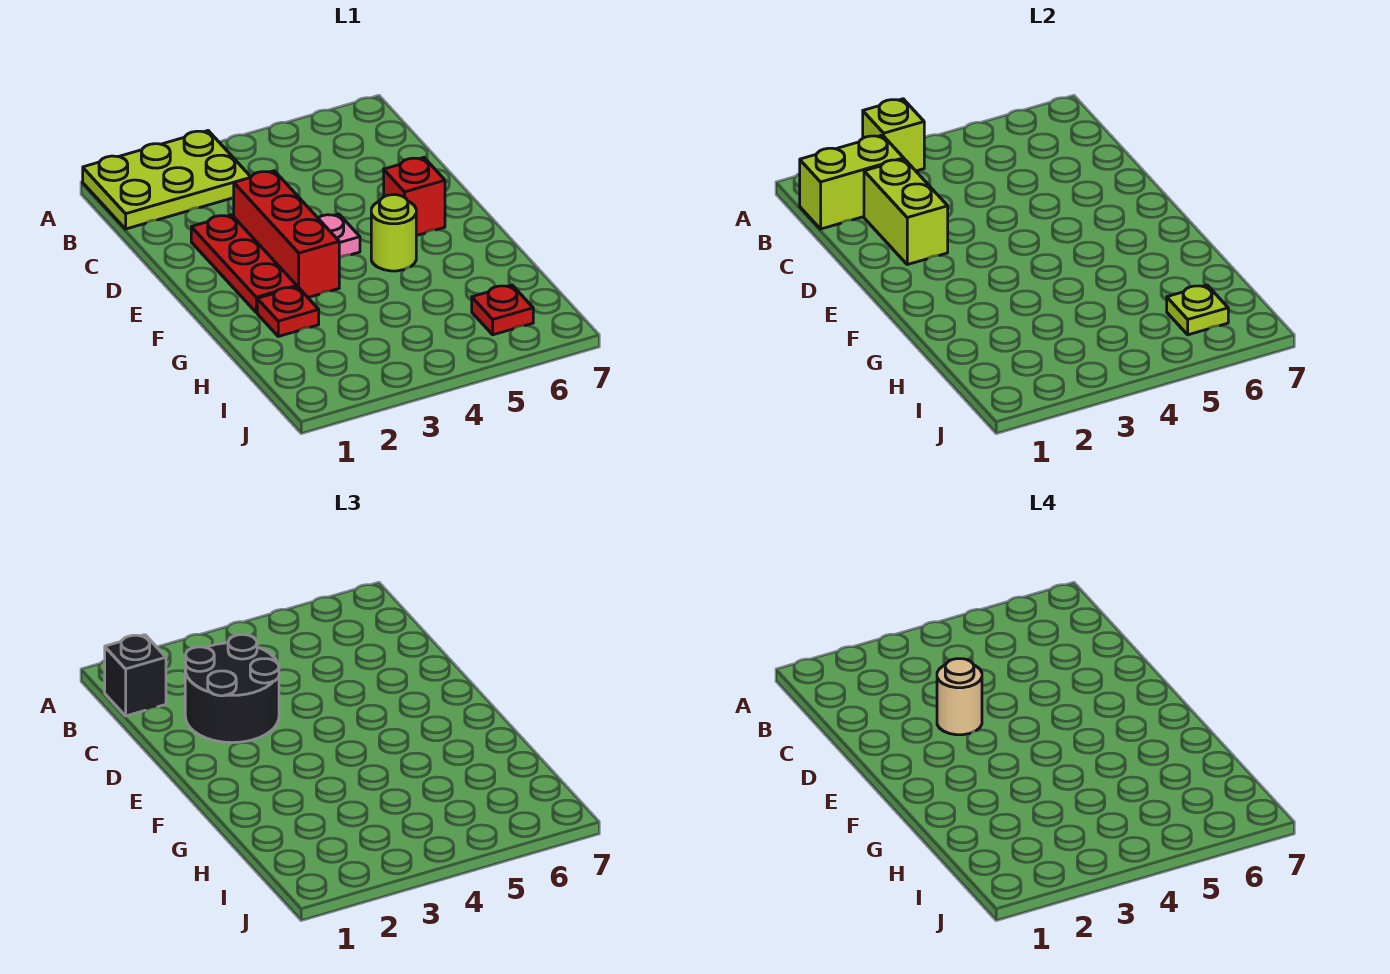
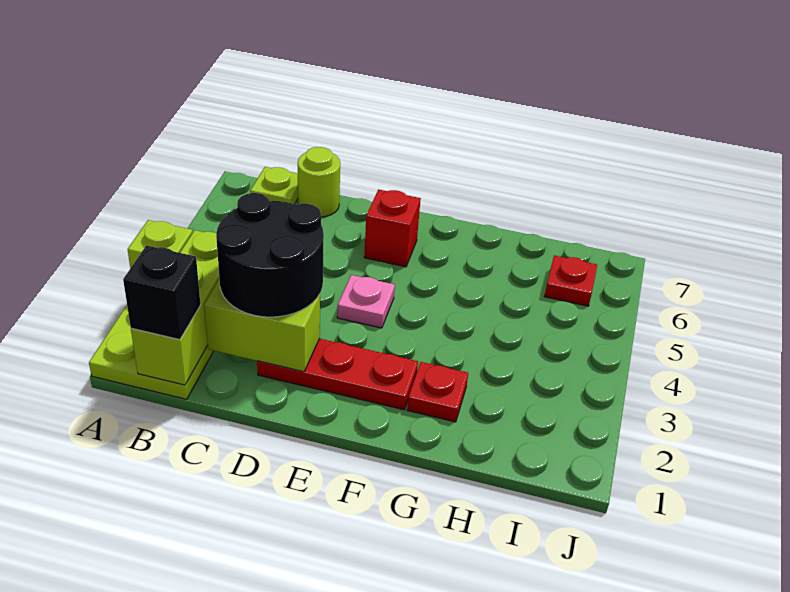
lime brick B1:B2 level 2 -> lime brick B1:B3 level 2
red brick D3:F3 level 1 -> none
tan round brick D3 level 4 -> none
lime round brick F5 level 1 -> lime round brick C7 level 1
lime plate I6 level 2 -> lime plate B7 level 1

